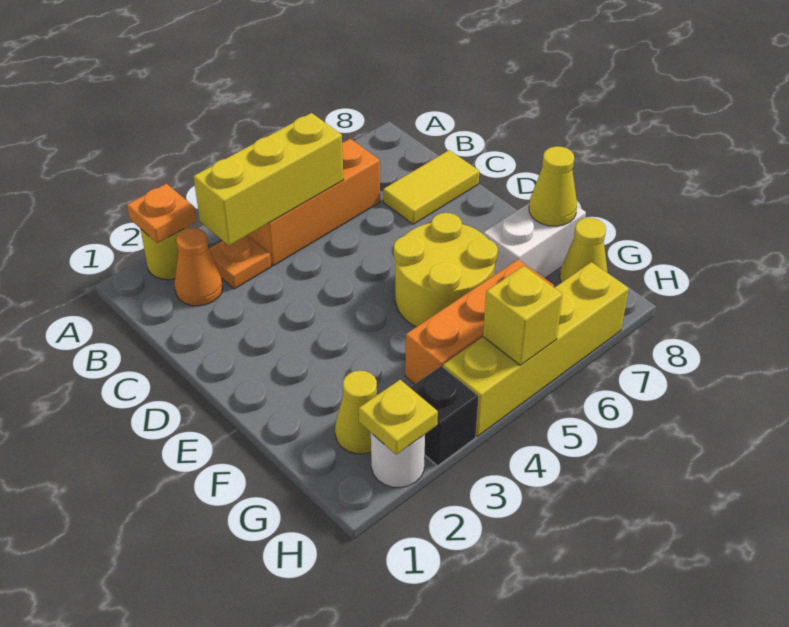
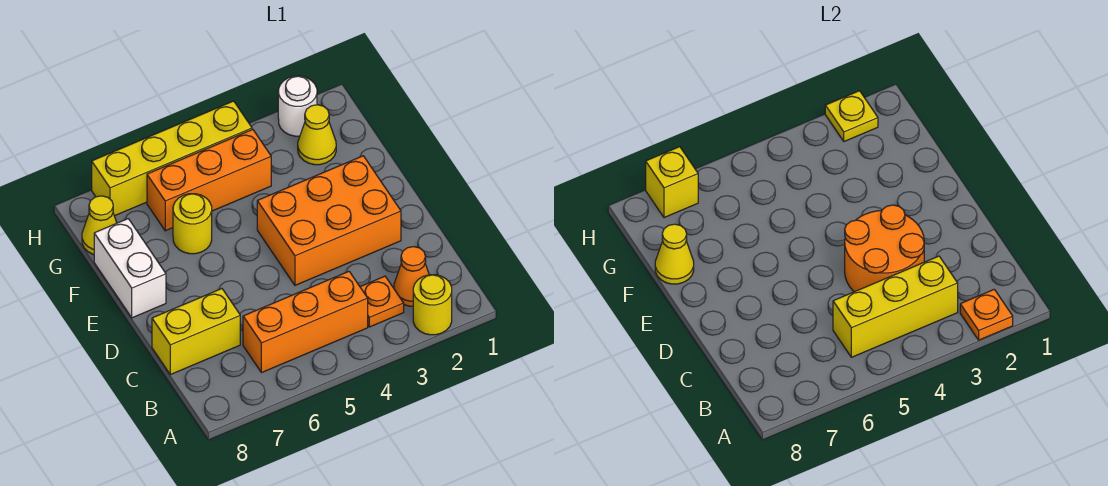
none -> orange round brick C3:D4 level 2
yellow tile C7:C8 level 1 -> yellow brick C7:C8 level 1
none -> orange brick D2:E4 level 1
yellow round brick E5:F6 level 1 -> yellow round brick F6 level 1
white brick F7:F8 level 1 -> white brick E8:F8 level 1
black brick H3 level 1 -> none
yellow brick H5 level 2 -> yellow brick H7 level 2

